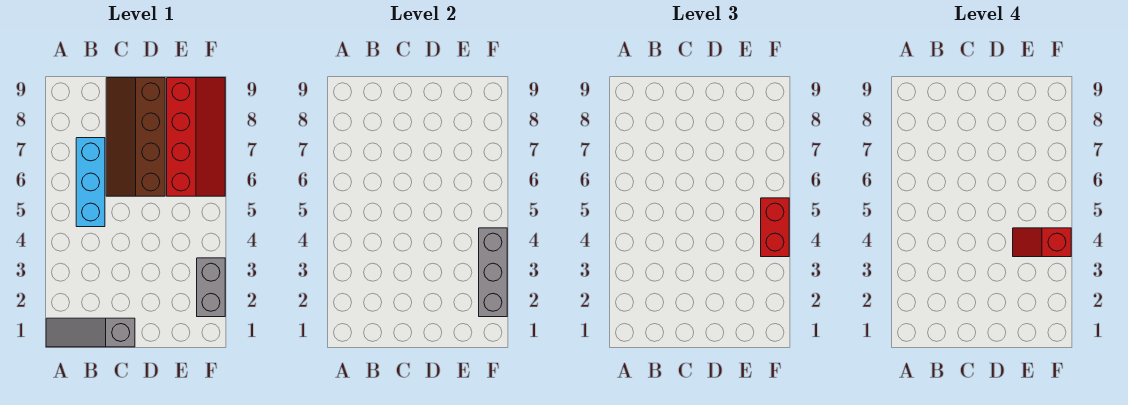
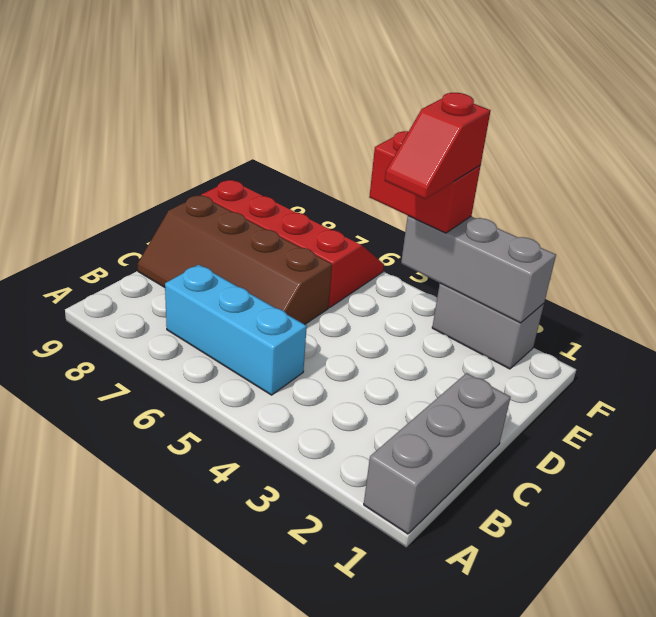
grey slope A1:C1 level 1 top C -> grey brick A1:C1 level 1

